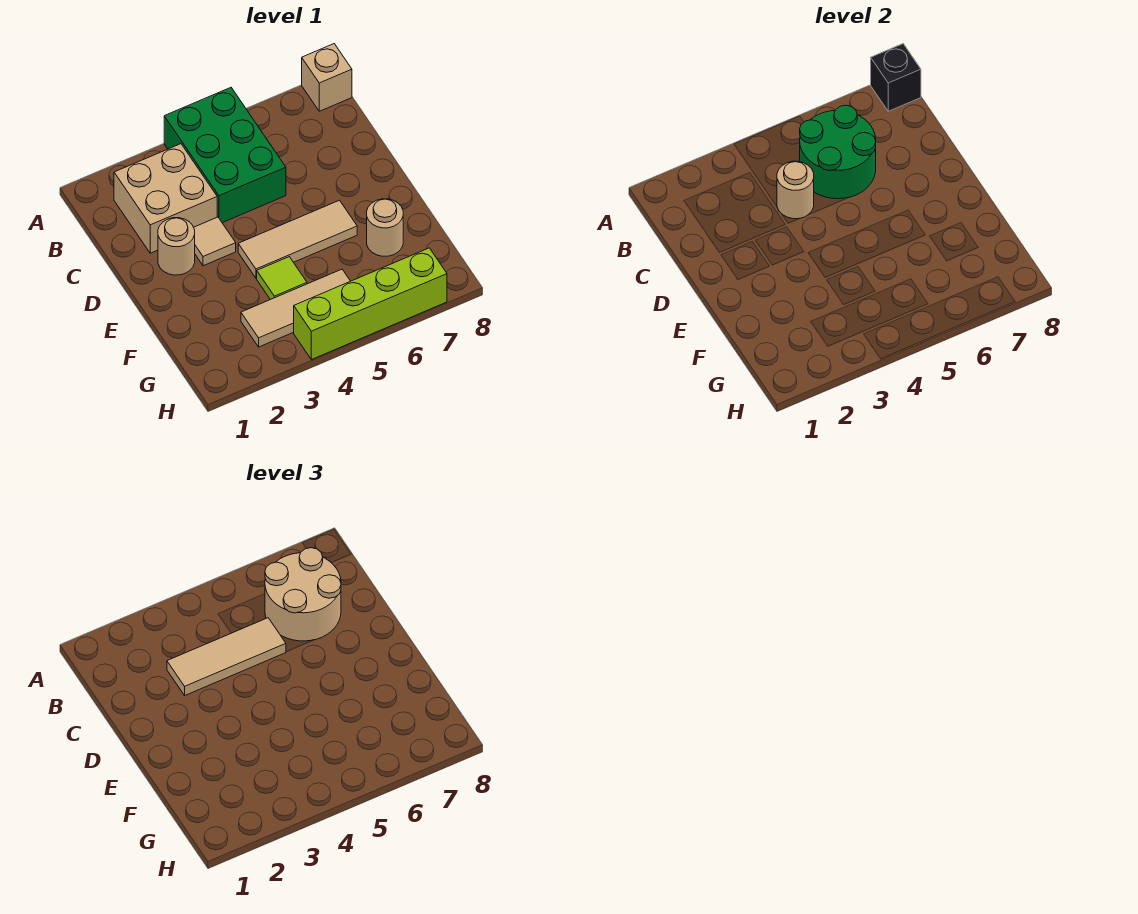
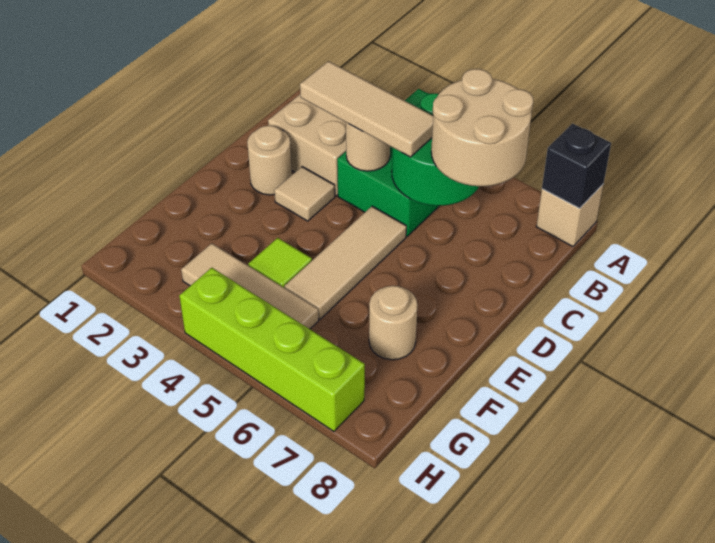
tan tile E4:E6 level 1 -> tan tile D5:F5 level 1

